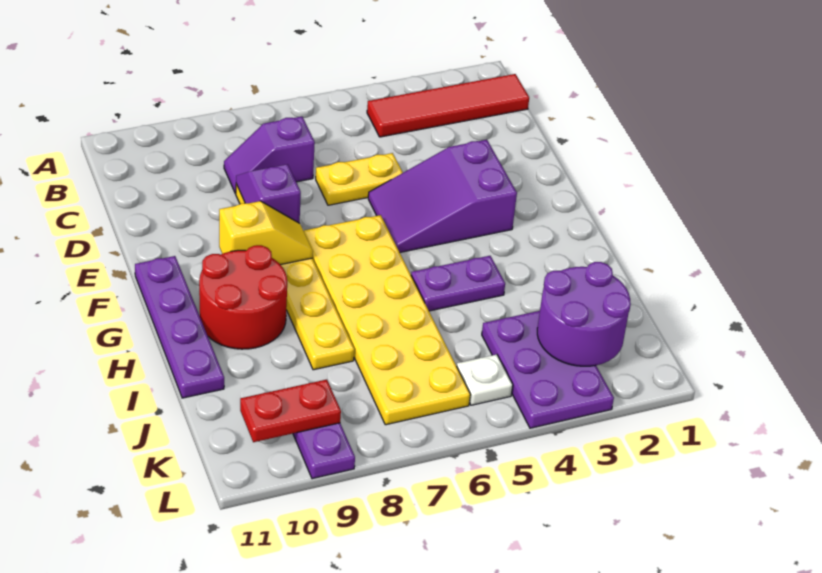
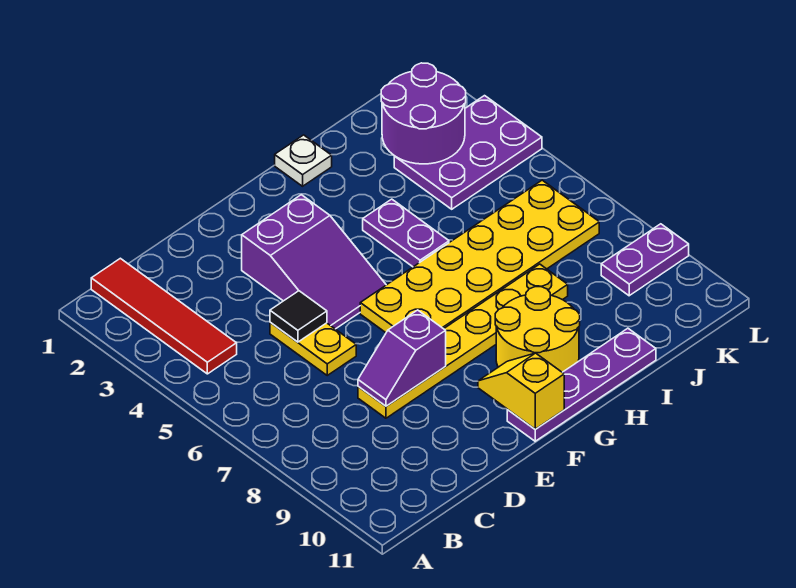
purple slope C7:C8 level 1 top 7 -> none
none -> black tile D5 level 2
yellow slope F8:F9 level 2 top 9 -> yellow slope F10:F11 level 2 top 11
red round brick G9:H10 level 1 -> yellow round brick G9:H10 level 1
white plate K5 level 1 -> white plate H1 level 1
red plate K9:K10 level 2 -> none

